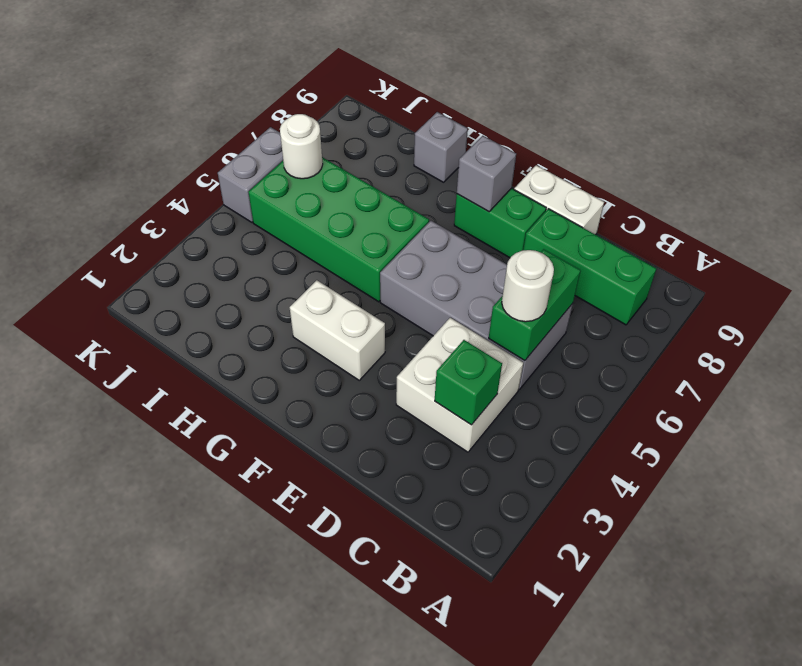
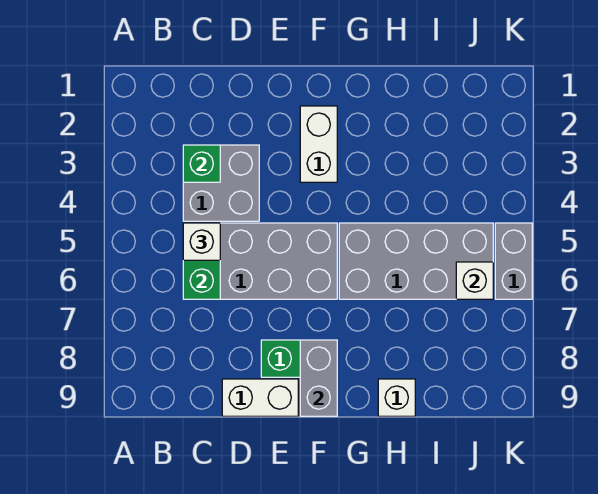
green brick B8:D8 level 1 -> none
white brick C3:D4 level 1 -> grey brick C3:D4 level 1
white round brick C5 level 3 -> white brick C5 level 3
white brick F3:G3 level 1 -> white brick F2:F3 level 1
grey brick F8 level 2 -> grey brick F8:F9 level 2
green brick G5:J6 level 1 -> grey brick G5:J6 level 1
grey brick H9 level 1 -> white brick H9 level 1
white round brick J6 level 2 -> white brick J6 level 2

